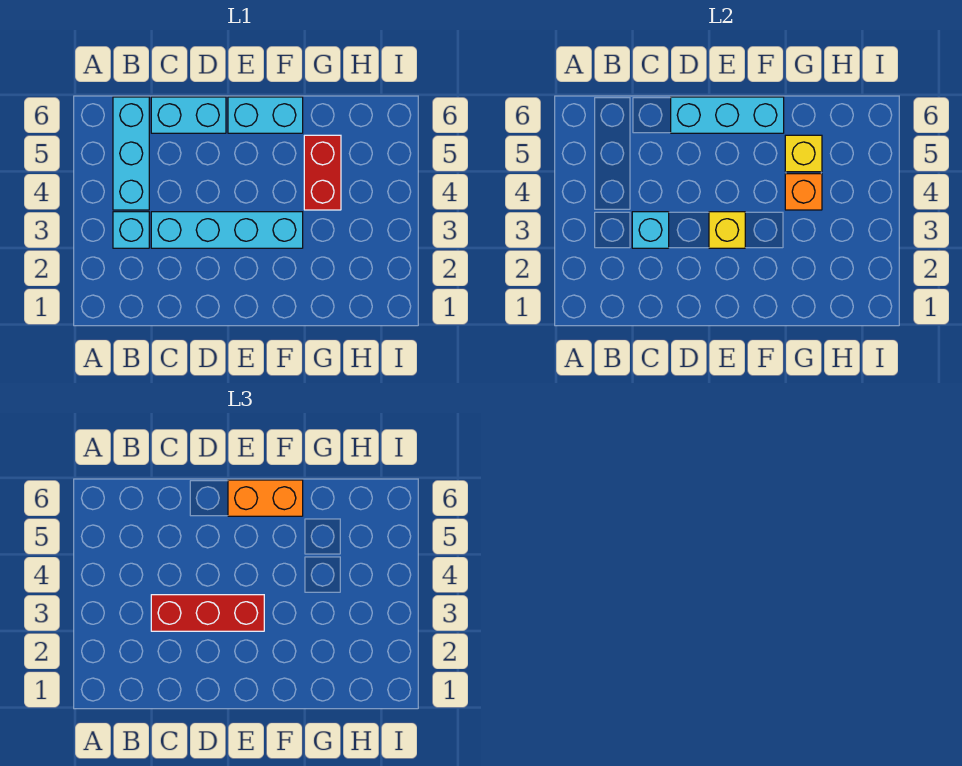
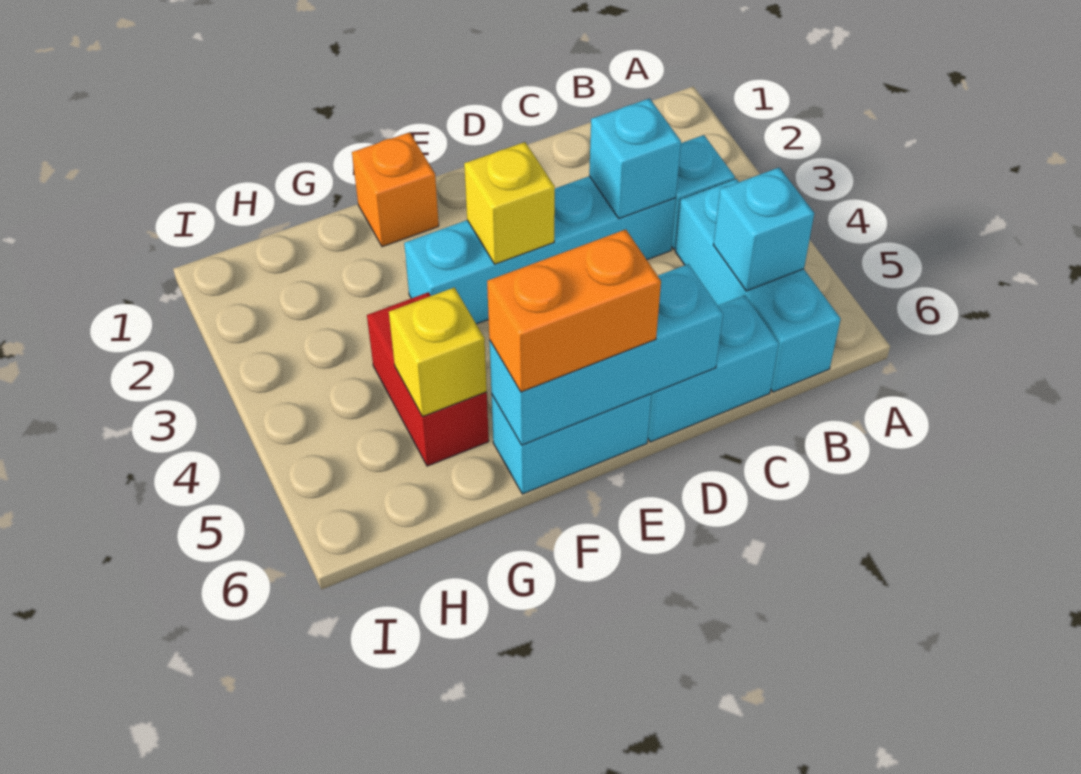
none -> cyan brick B5 level 2
red brick C3:E3 level 3 -> none
orange brick G4 level 2 -> orange brick F1 level 1

